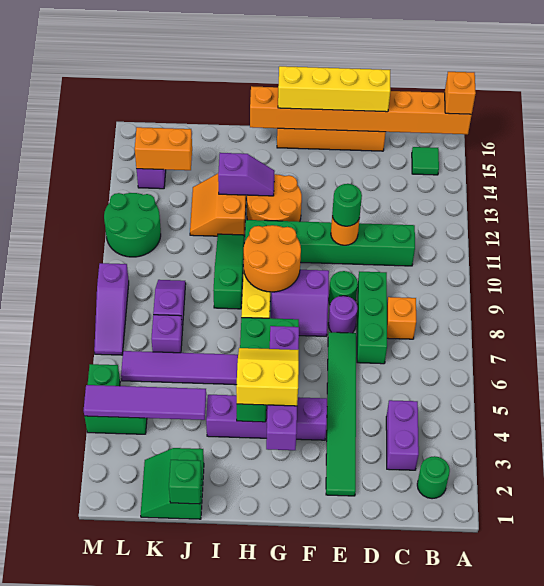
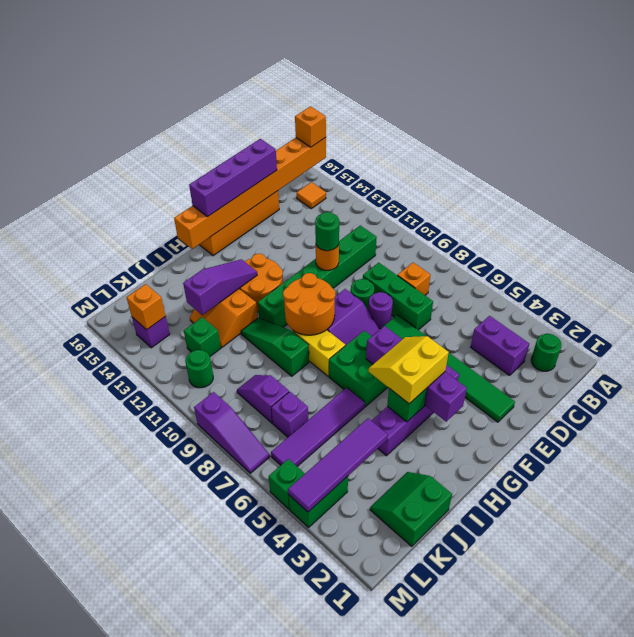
green tile B15 level 1 -> orange tile B15 level 1
yellow brick D16:G16 level 3 -> purple brick D16:G16 level 3
purple slope H13:I13 level 2 top I -> purple slope H13:J13 level 2 top J
green slope J1:K2 level 1 top J -> green slope J1:K2 level 1 top 1
green brick J1 level 2 -> green brick K12 level 1
orange brick K14:L14 level 2 -> orange brick L14 level 2
green round brick L11:M12 level 1 -> green round brick L11 level 1

